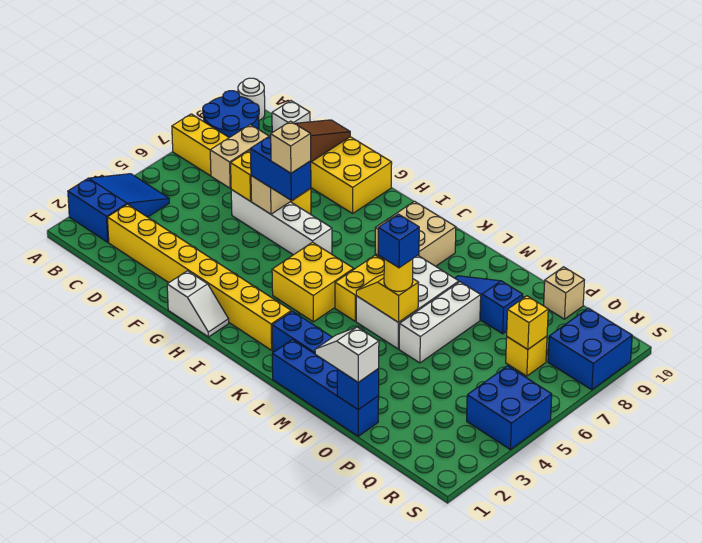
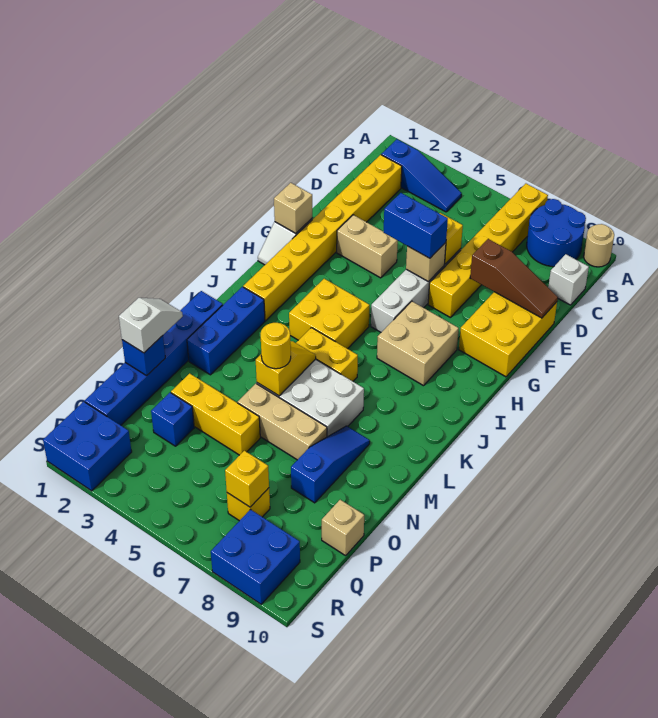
blue slope A2:B4 level 1 top 2 -> blue slope B2:B4 level 1 top 2
white round brick A10 level 1 -> tan round brick A10 level 1
tan brick D6:D7 level 2 -> tan brick F3:F4 level 1
blue brick F6:G6 level 3 -> blue brick F5:F6 level 3
tan brick G6 level 4 -> tan brick G1 level 2
tan brick J8:K9 level 1 -> tan brick H7:I8 level 1
blue brick L1:O1 level 1 -> blue brick L1:Q1 level 1
blue brick M5 level 4 -> blue brick P3 level 1
white brick N5:N7 level 1 -> tan brick N5:N7 level 1
none -> yellow brick O3:O5 level 1
blue brick R4:S5 level 1 -> blue brick R1:S2 level 1

